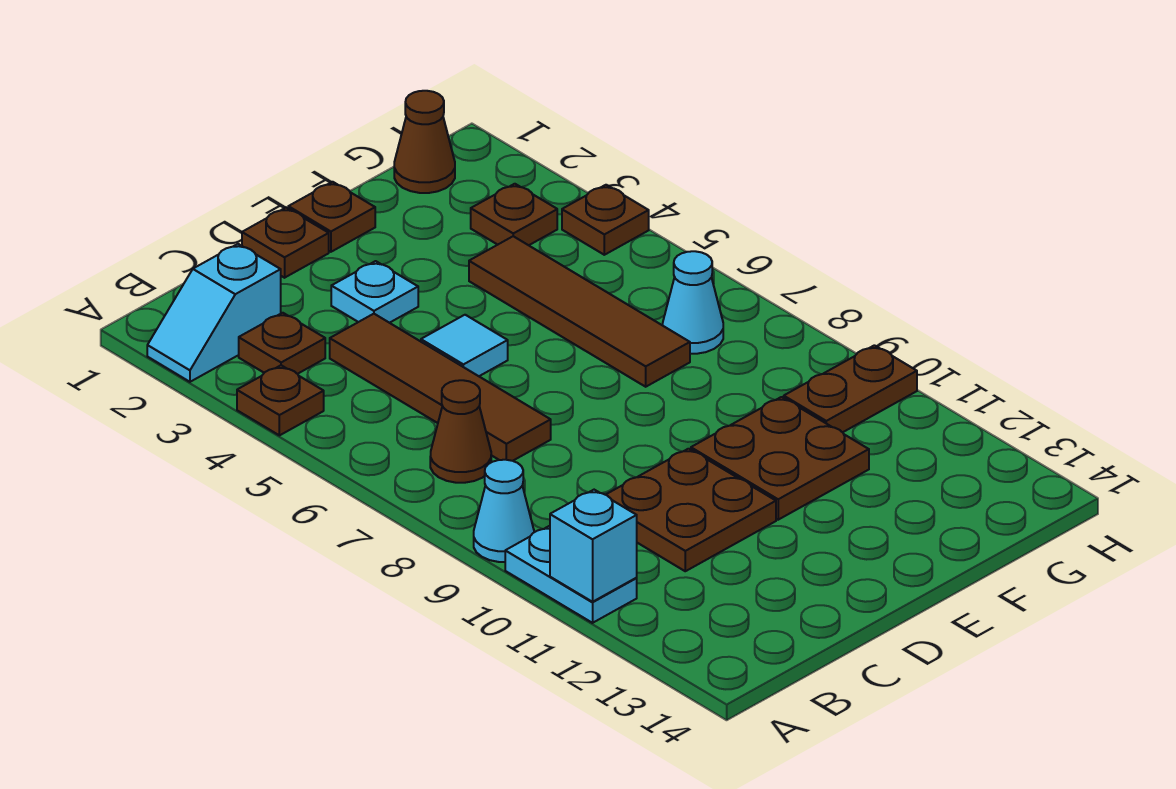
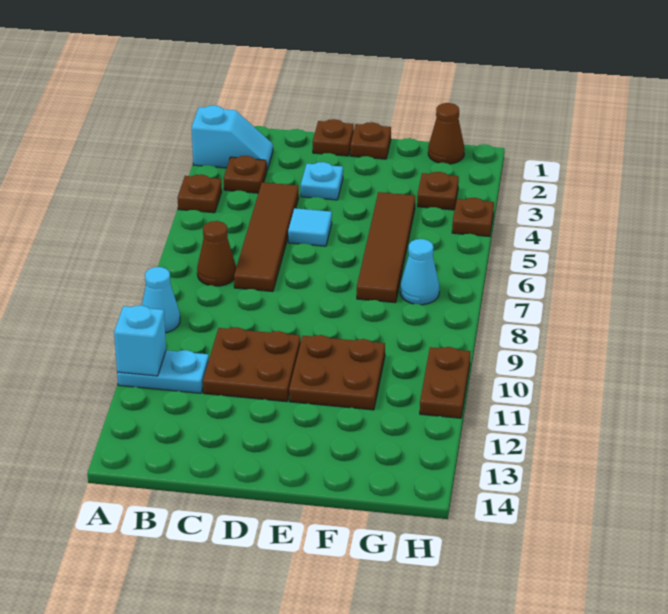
cyan slope A2:B2 level 1 top B -> cyan slope A2:B2 level 1 top A
cyan plate A10:A11 level 1 -> cyan plate A11:B11 level 1
brown plate G10:H10 level 1 -> brown plate H10:H11 level 1

